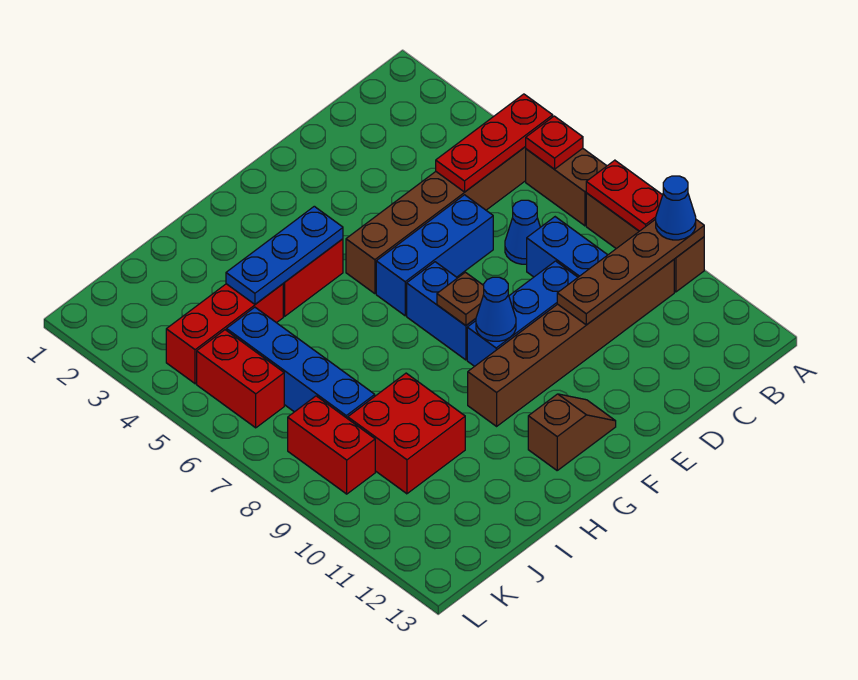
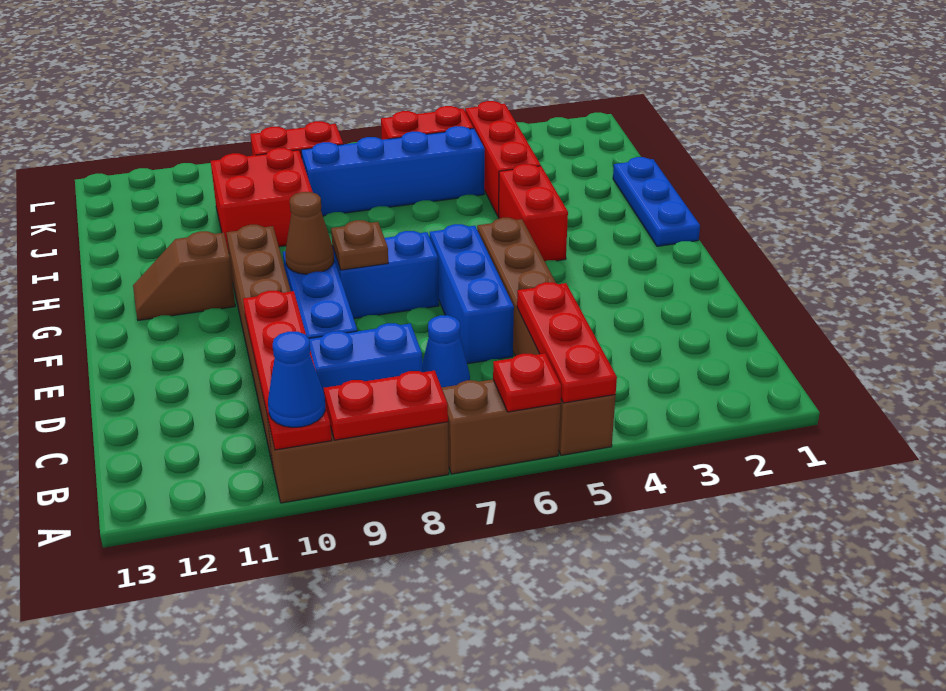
brown plate A10:D10 level 2 -> red plate A10:D10 level 2
blue cone F9 level 2 -> brown cone F9 level 2
brown slope F12:G12 level 1 top G -> brown slope G11:G12 level 1 top 11
blue plate G4:I4 level 2 -> blue plate G1:I1 level 1

